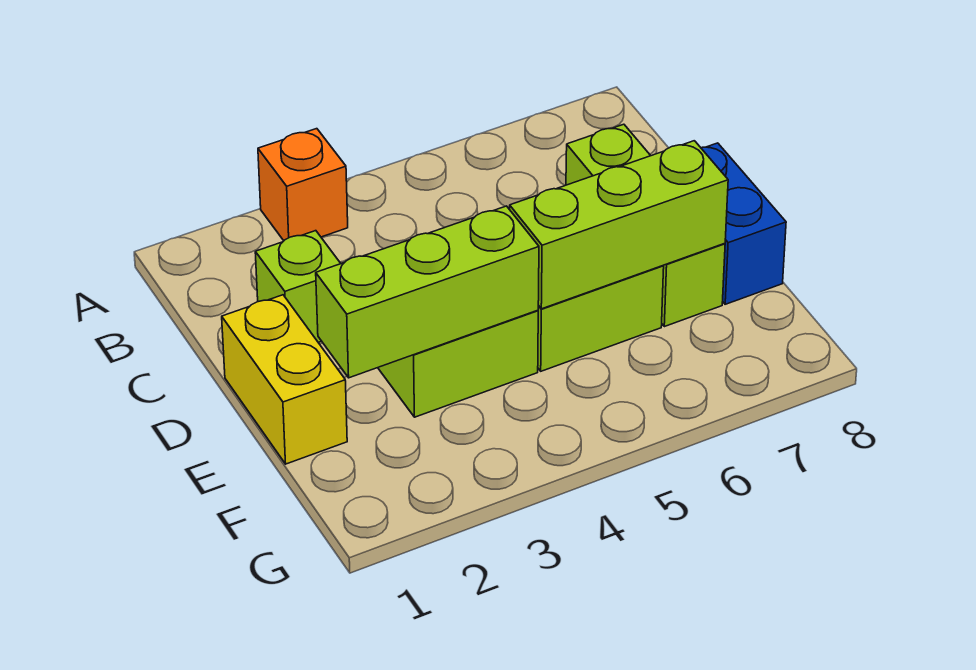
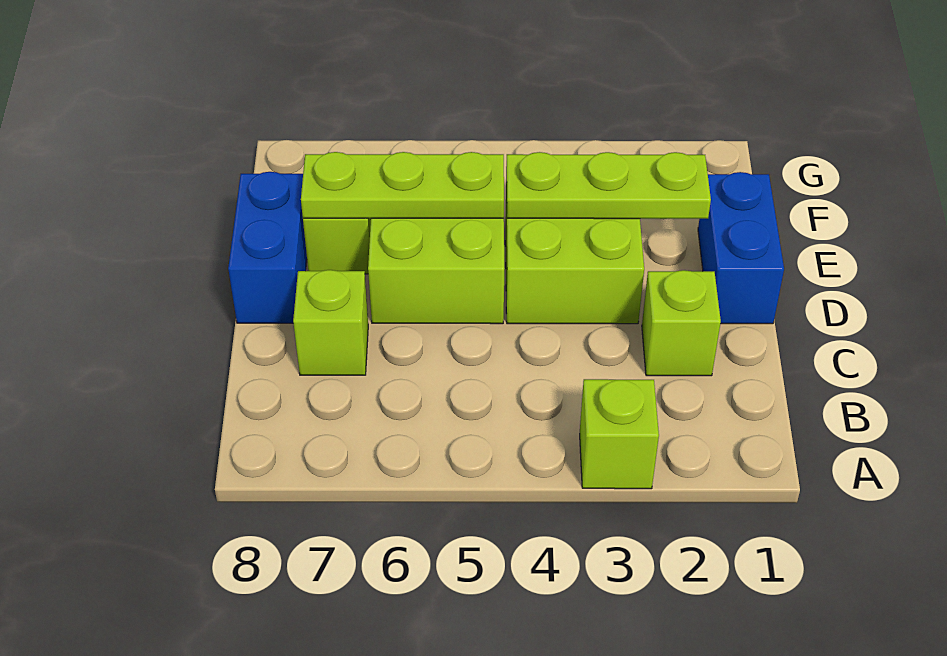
orange brick A3 level 1 -> lime brick A3 level 1
yellow brick D1:E1 level 1 -> blue brick D1:E1 level 1
lime brick E2:E4 level 2 -> lime plate E2:E4 level 2
lime brick E5:E7 level 2 -> lime plate E5:E7 level 2

